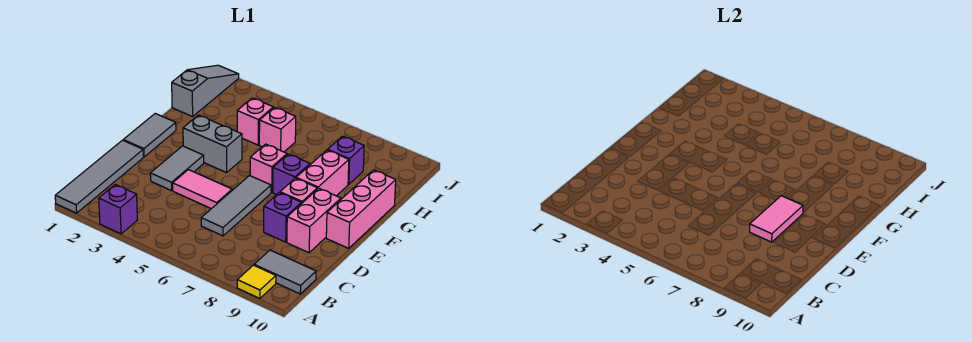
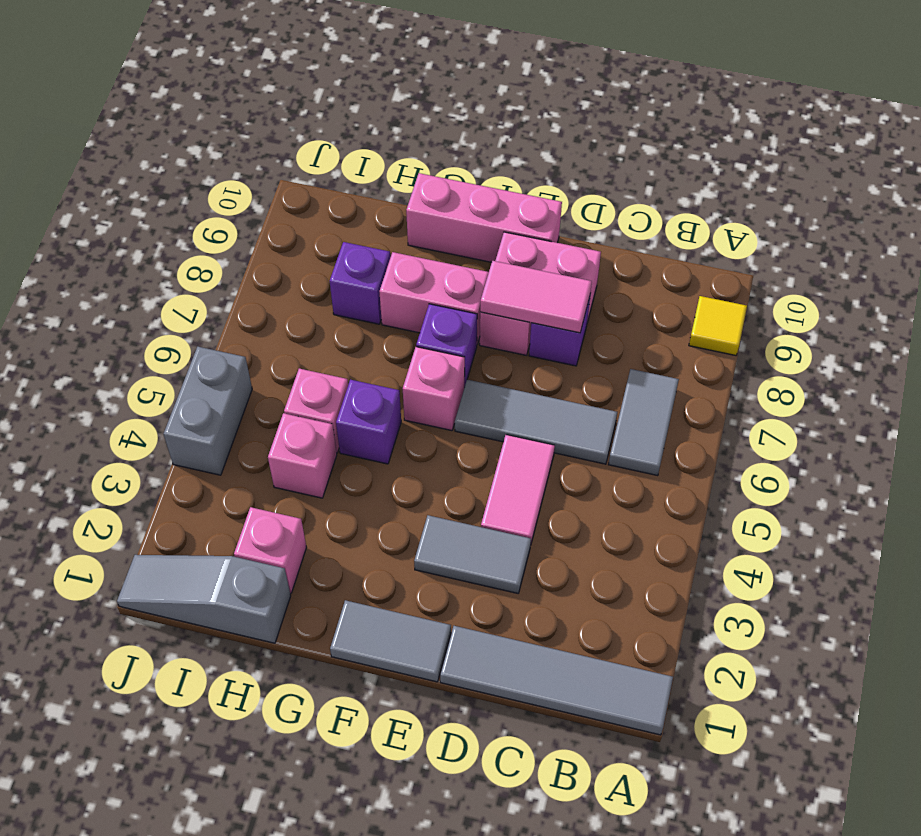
purple brick A3 level 1 -> purple brick G5 level 1
grey tile B9:B10 level 1 -> grey tile B6:B7 level 1
grey brick F3:F4 level 1 -> grey brick J4:J5 level 1
none -> pink brick H2 level 1

